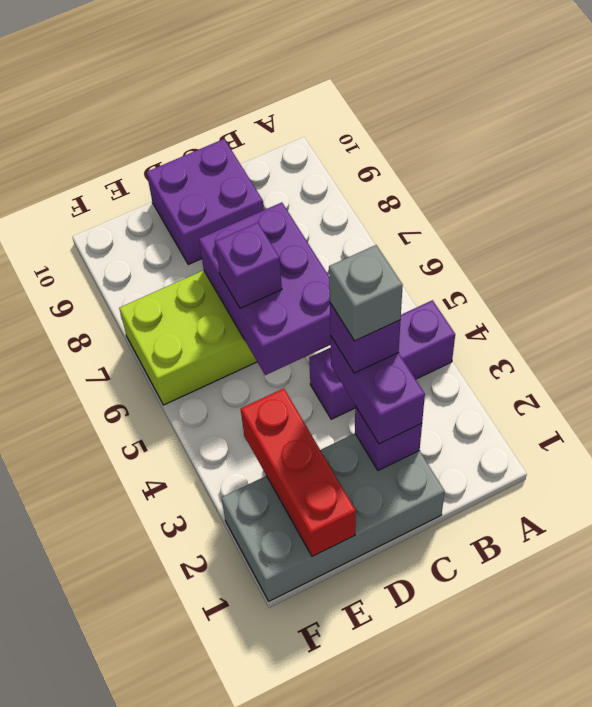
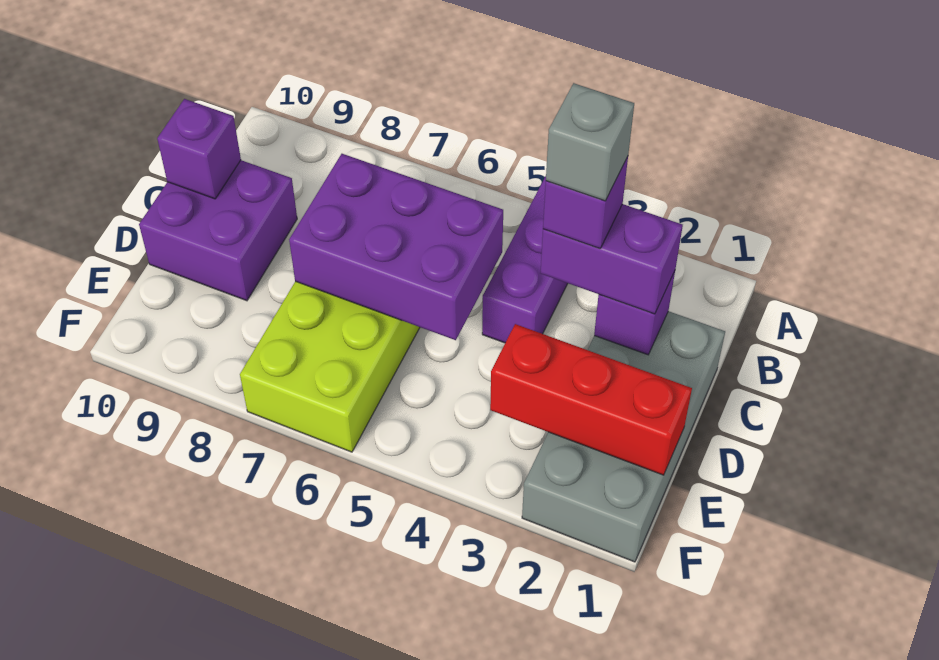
purple brick D6 level 3 -> purple brick C10 level 2

